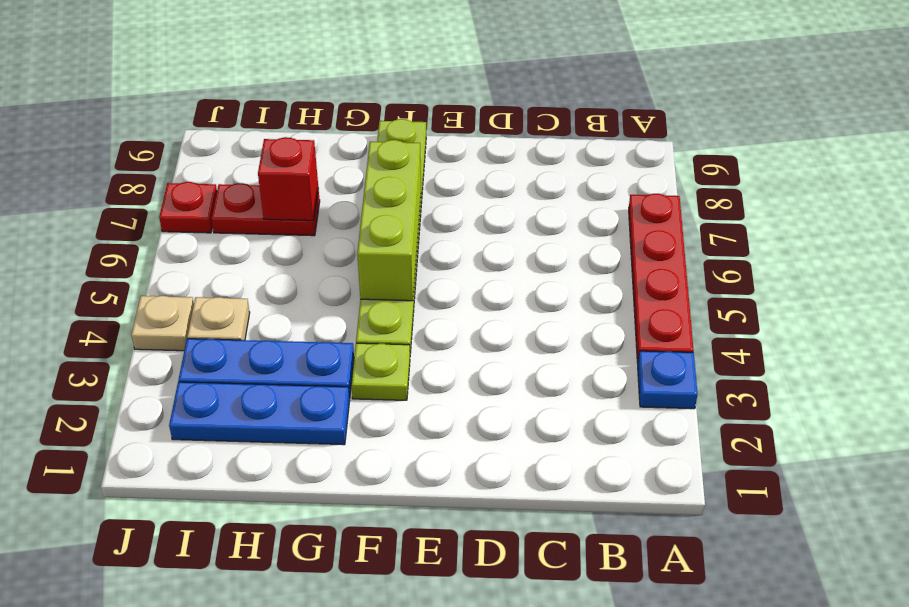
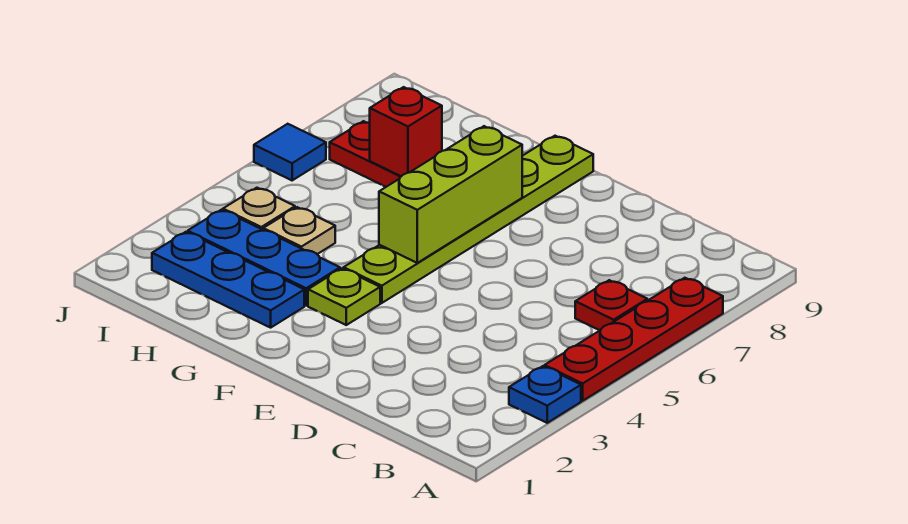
tan plate J4 level 1 -> tan plate H4 level 1
none -> blue tile J6 level 1
red plate J7 level 1 -> red plate B6 level 1

